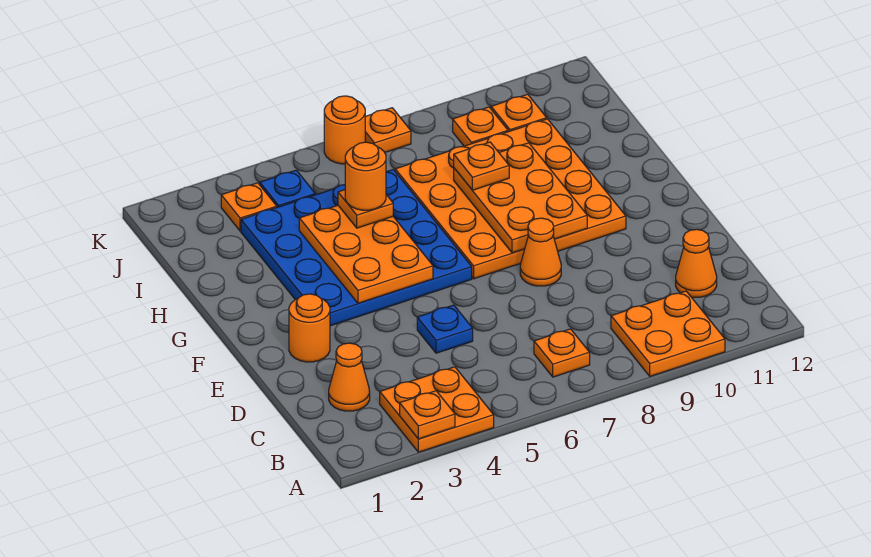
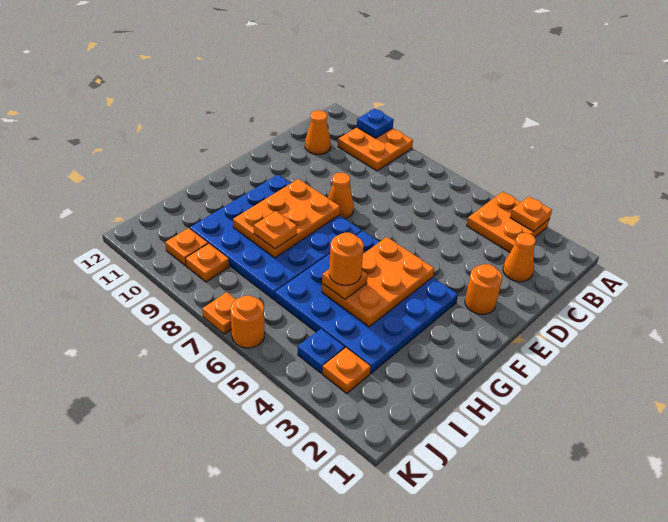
orange plate B7 level 1 -> none
blue plate D5 level 1 -> blue plate A10 level 2
orange plate F7:I10 level 1 -> blue plate F7:I10 level 1

